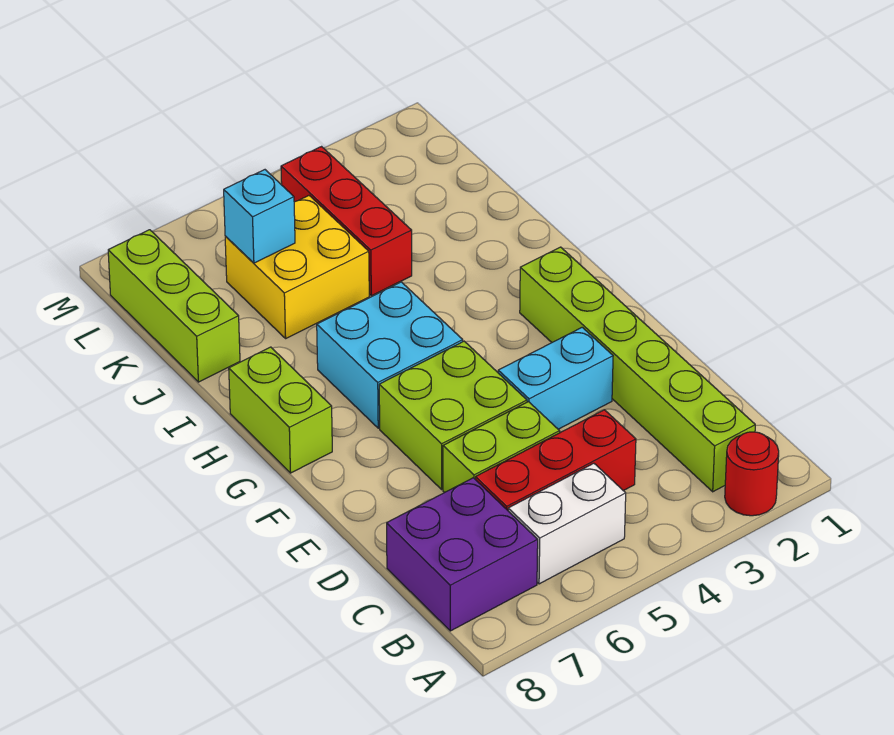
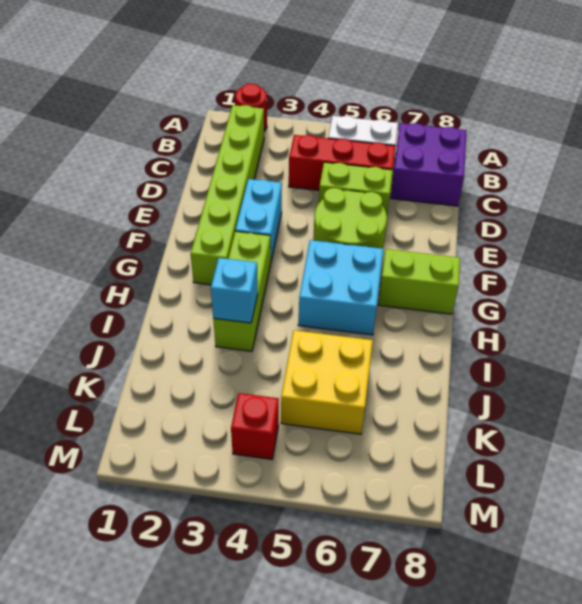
cyan brick E3:E4 level 1 -> cyan brick E3:F3 level 1
lime brick E5:F6 level 1 -> lime round brick E5:F6 level 1
lime brick G8:H8 level 1 -> lime brick G7:G8 level 1
red brick J4:L4 level 1 -> red brick L4 level 1
lime brick J8:L8 level 1 -> lime brick G3:I3 level 1
cyan brick K6 level 2 -> cyan brick I3 level 2

